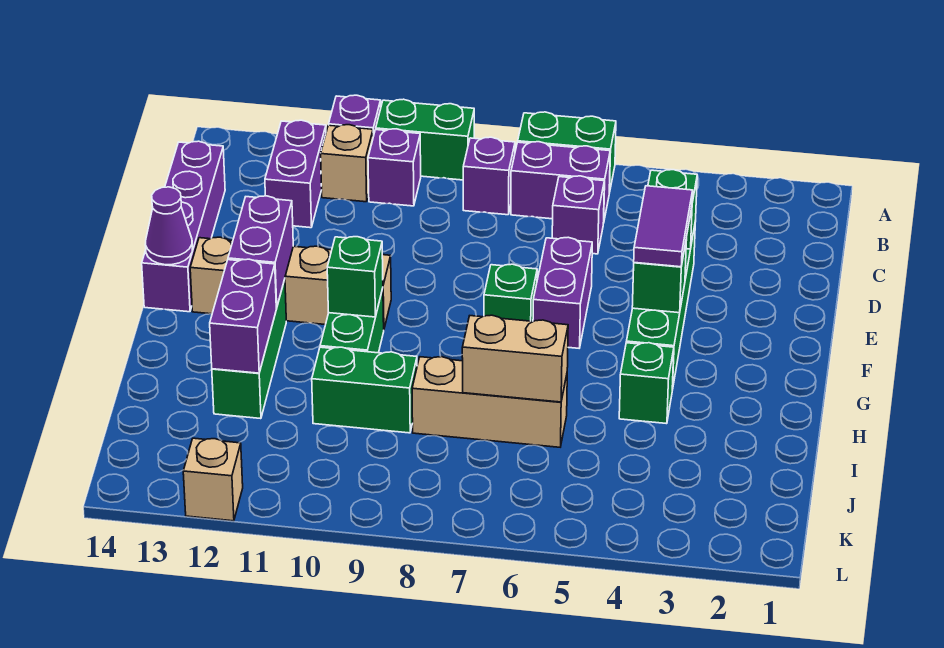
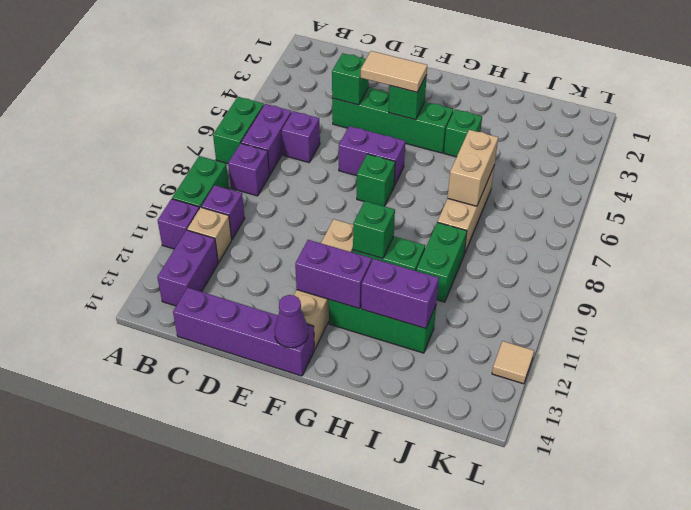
purple brick B12:C12 level 1 -> purple brick B12:B13 level 1
purple tile E4:F4 level 3 -> tan tile E4:F4 level 3
tan brick L12 level 1 -> tan tile L12 level 1

